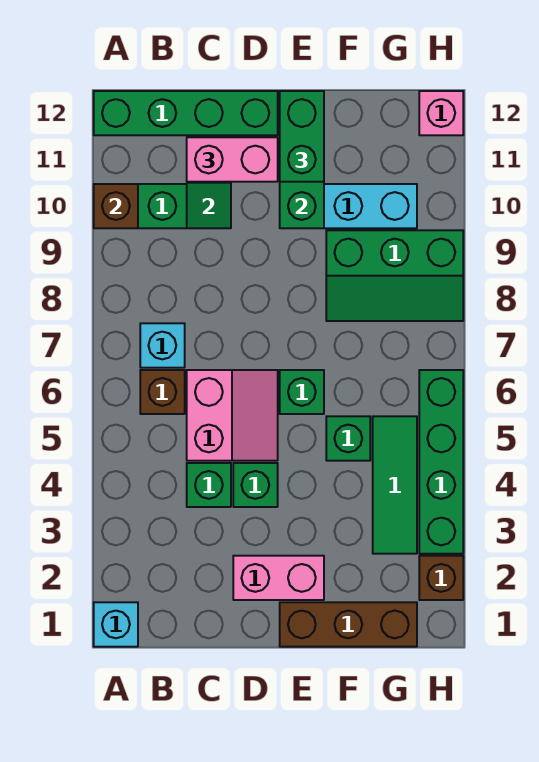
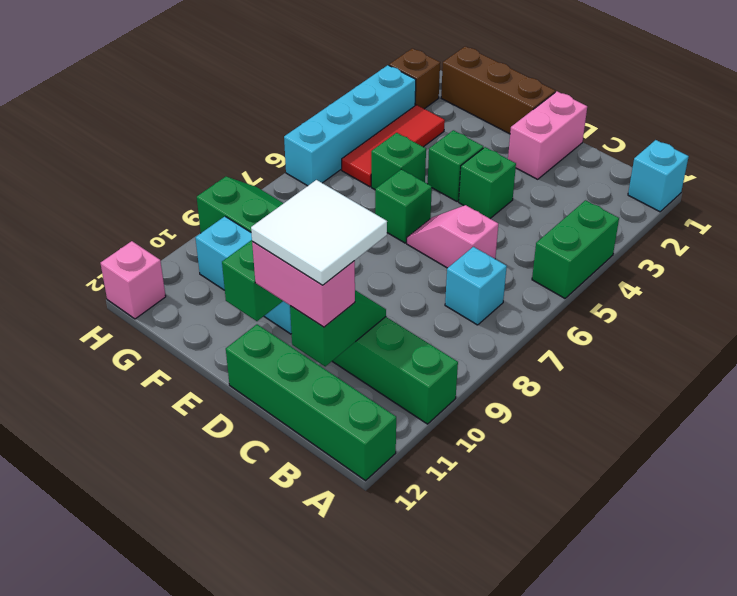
brown brick A10 level 2 -> none
brown brick B6 level 1 -> none
green brick C4 level 1 -> green brick E4 level 1
pink slope C5:D6 level 1 top C -> pink slope C6:D6 level 1 top C
none -> white tile C10:D11 level 4
pink brick D2:E2 level 1 -> pink brick D1:D2 level 1
green brick E11:E12 level 3 -> green brick A4:A5 level 1
green tile G3:G5 level 1 -> red tile G3:G5 level 1
green brick H3:H6 level 1 -> cyan brick H3:H6 level 1

